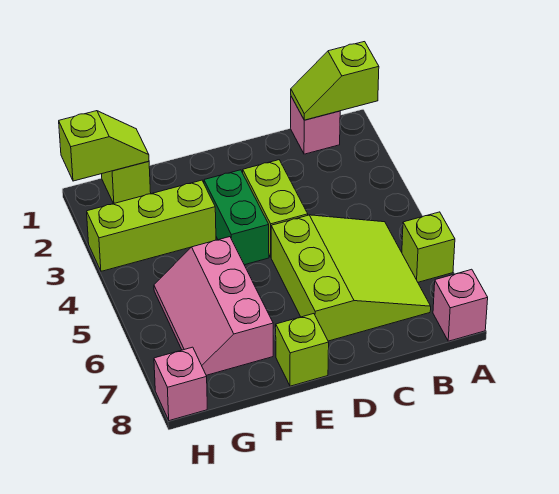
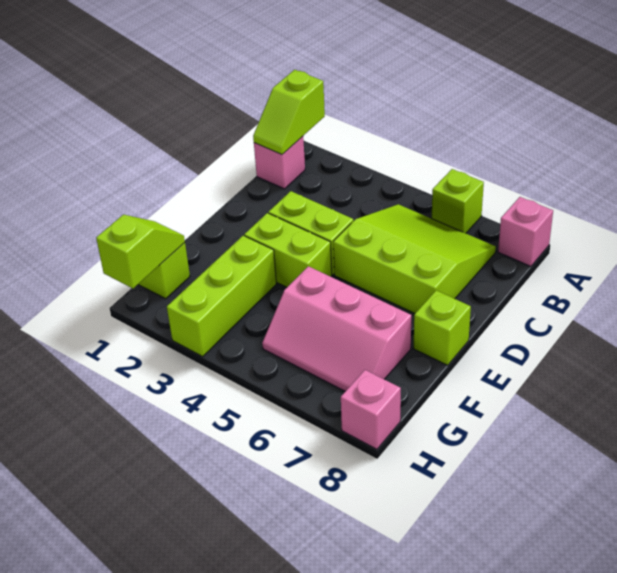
green brick E3:E4 level 1 -> lime brick E3:E4 level 1

